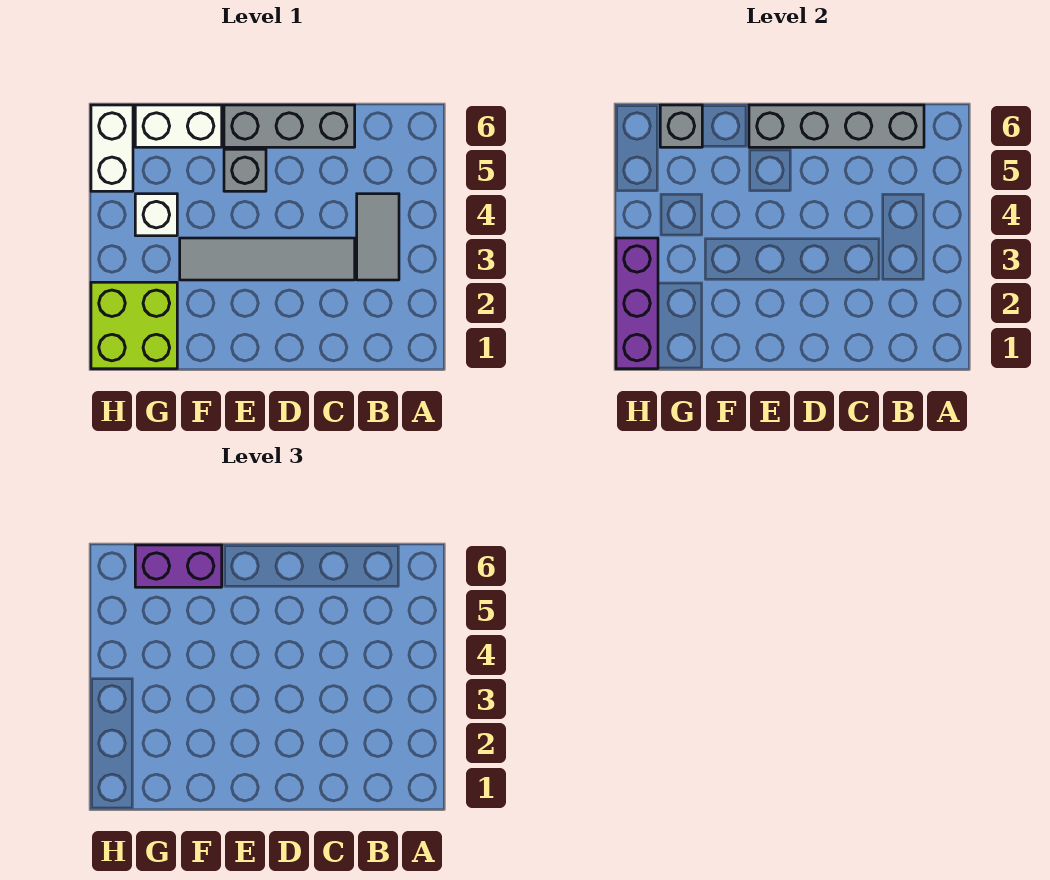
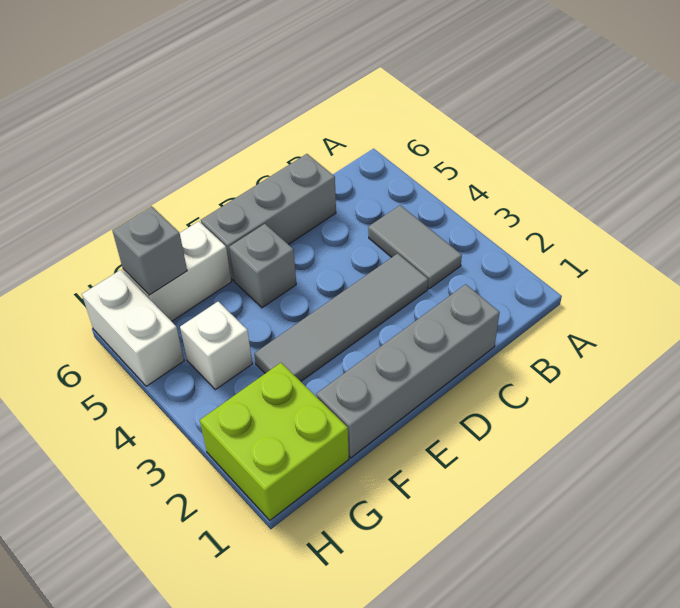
grey brick B6:E6 level 2 -> grey brick C1:F1 level 1
purple brick F6:G6 level 3 -> none
purple brick H1:H3 level 2 -> none

